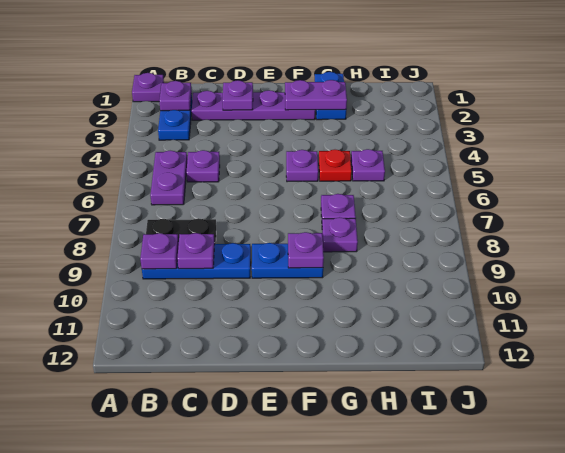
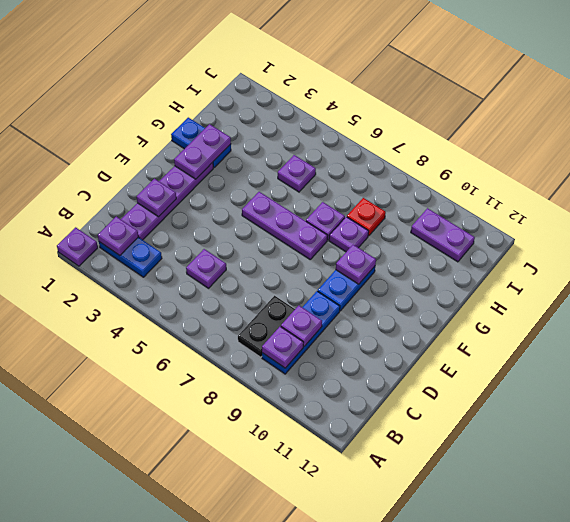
purple plate B5:B6 level 1 -> purple plate I10:I11 level 1
purple plate F5 level 1 -> purple plate F5:F7 level 1
red plate G5 level 1 -> red plate H8 level 1

